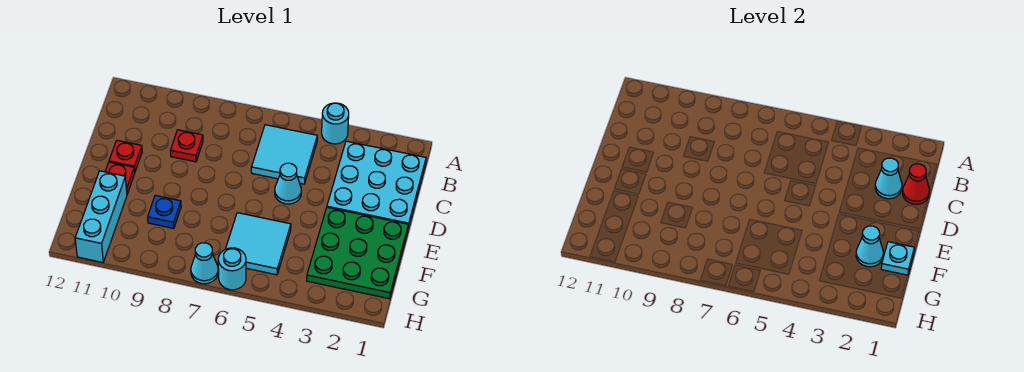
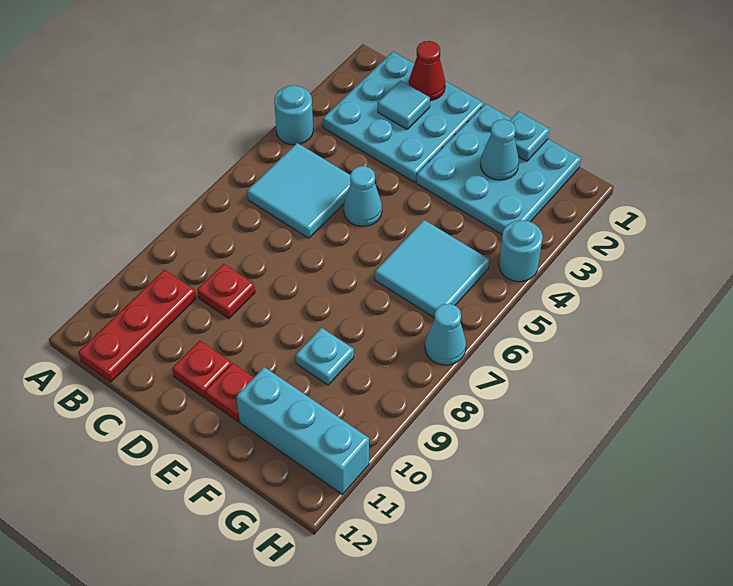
none -> red plate B10:B12 level 1
cyan cone C2 level 2 -> cyan tile C2 level 2
green plate E1:G3 level 1 -> cyan plate E1:G3 level 1
blue plate F9 level 1 -> cyan plate F9 level 1
cyan round brick H6 level 1 -> cyan round brick H4 level 1

